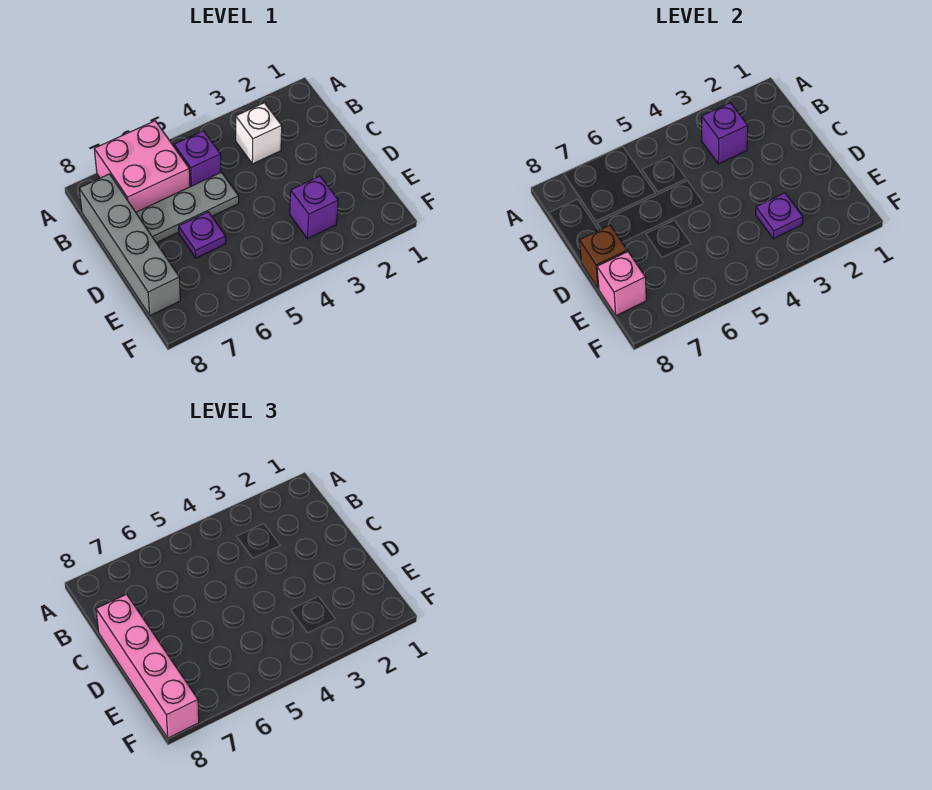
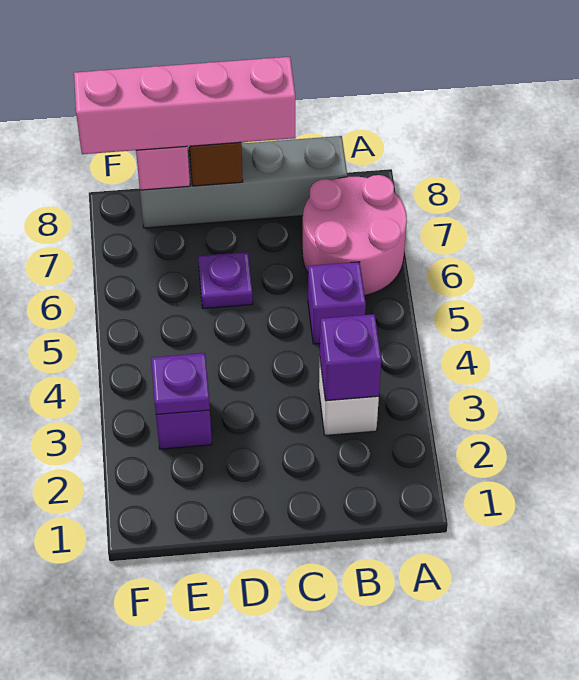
pink brick A6:B7 level 1 -> pink round brick A6:B7 level 1
grey plate C5:C7 level 1 -> none

